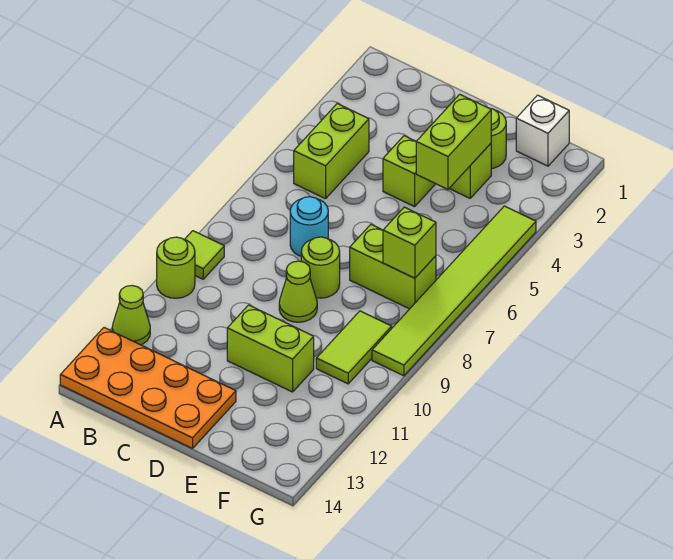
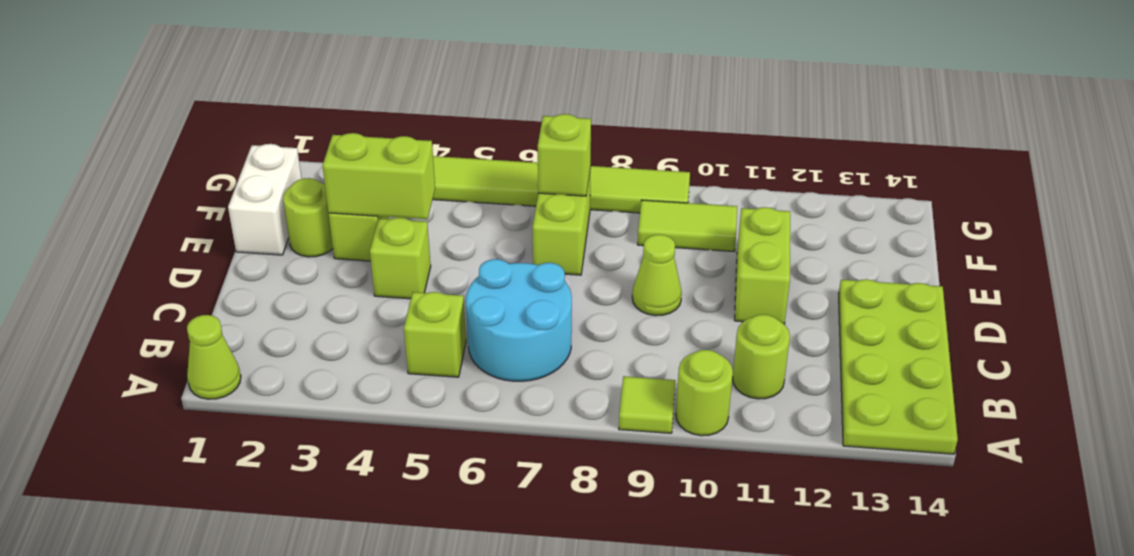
lime cone A12 level 1 -> lime cone A1 level 1
orange plate A13:D14 level 1 -> lime plate A13:D14 level 1
lime brick B4:B5 level 1 -> lime brick B5 level 1
cyan round brick C7 level 1 -> cyan round brick B6:C7 level 1
lime round brick D8 level 1 -> lime round brick B11 level 1
white brick F1 level 1 -> white brick E1:F1 level 1

